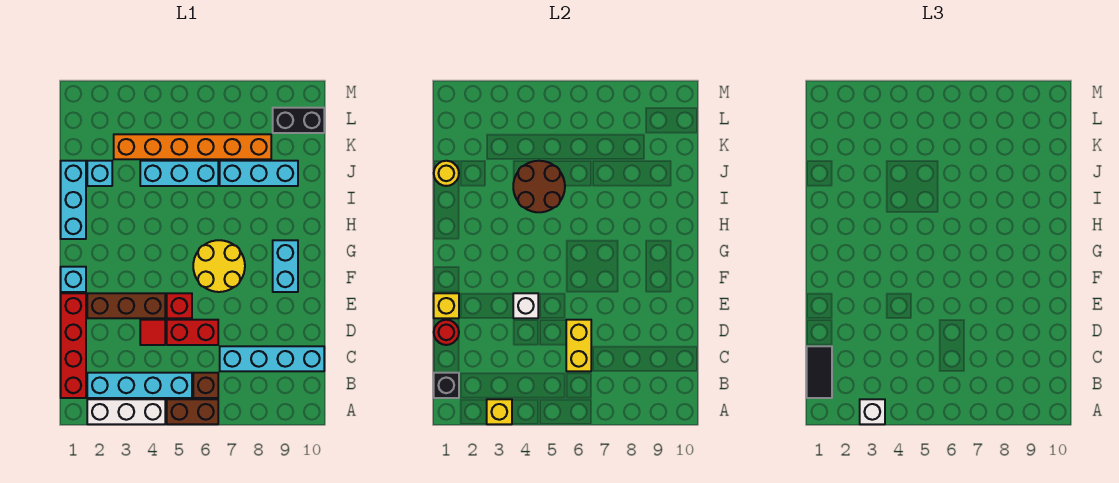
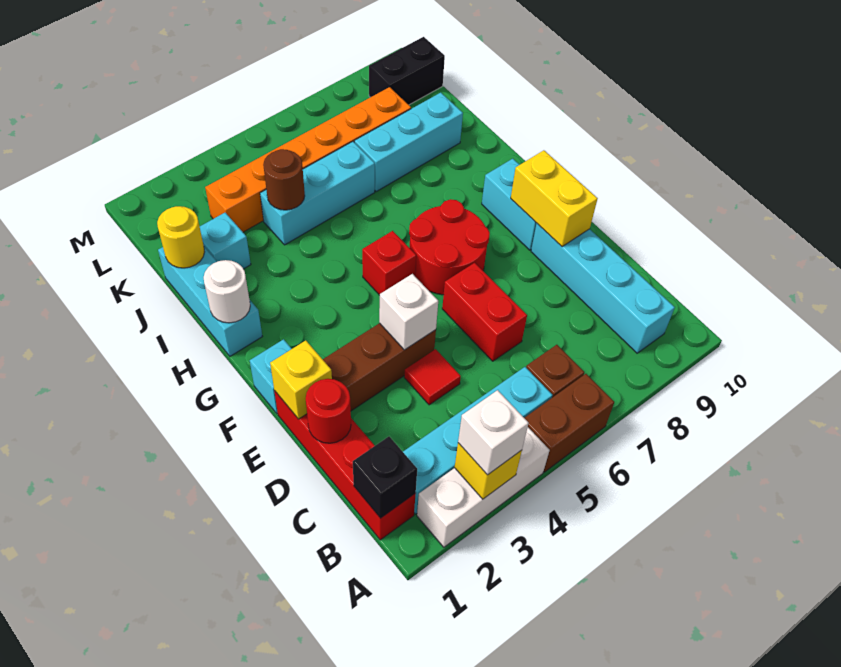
black tile B1:C1 level 3 -> none
yellow brick C6:D6 level 2 -> yellow brick E9:F9 level 2
cyan brick C7:C10 level 1 -> cyan brick B9:E9 level 1
red brick D5:D6 level 1 -> red brick D6:E6 level 1
red brick E5 level 1 -> red brick G5 level 1
yellow round brick F6:G7 level 1 -> red round brick F6:G7 level 1
none -> white round brick H1 level 2
brown round brick I4:J5 level 2 -> brown round brick J4 level 2

